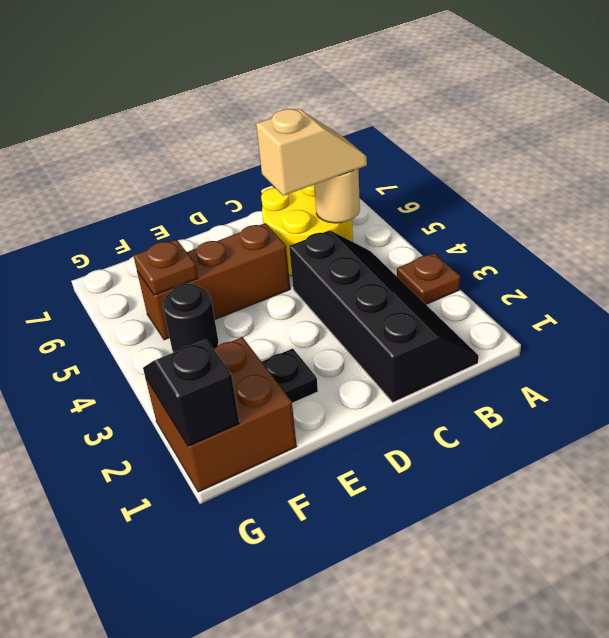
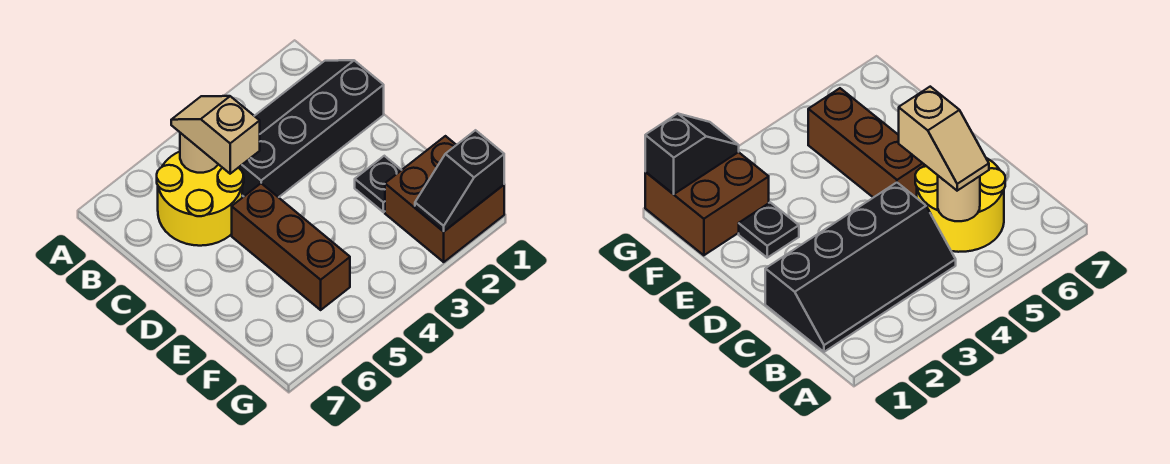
brown plate A3 level 1 -> none
black round brick F4 level 1 -> none
brown plate F5 level 2 -> none

